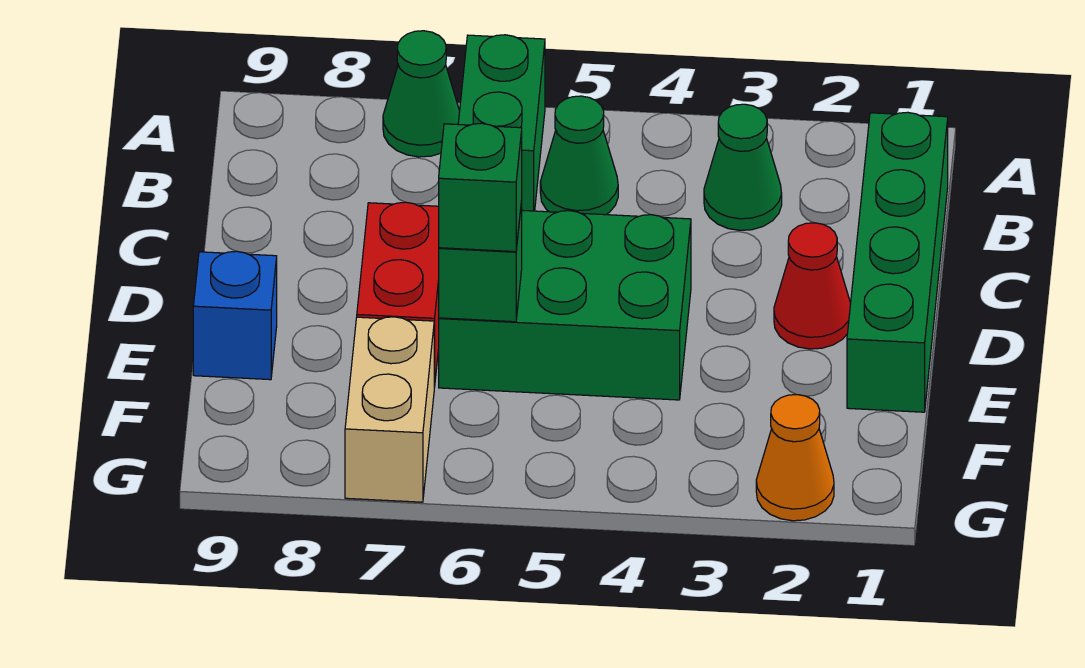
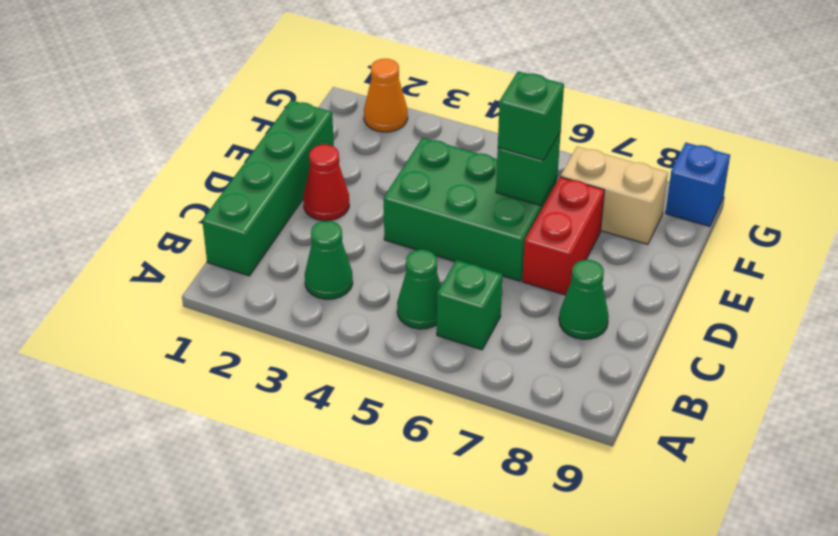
green brick A6:B6 level 1 -> green brick B6 level 1
green cone A7 level 1 -> green cone C8 level 1
blue brick E9 level 1 -> blue brick G9 level 1
tan brick F7:G7 level 1 -> tan brick F7:F8 level 1

